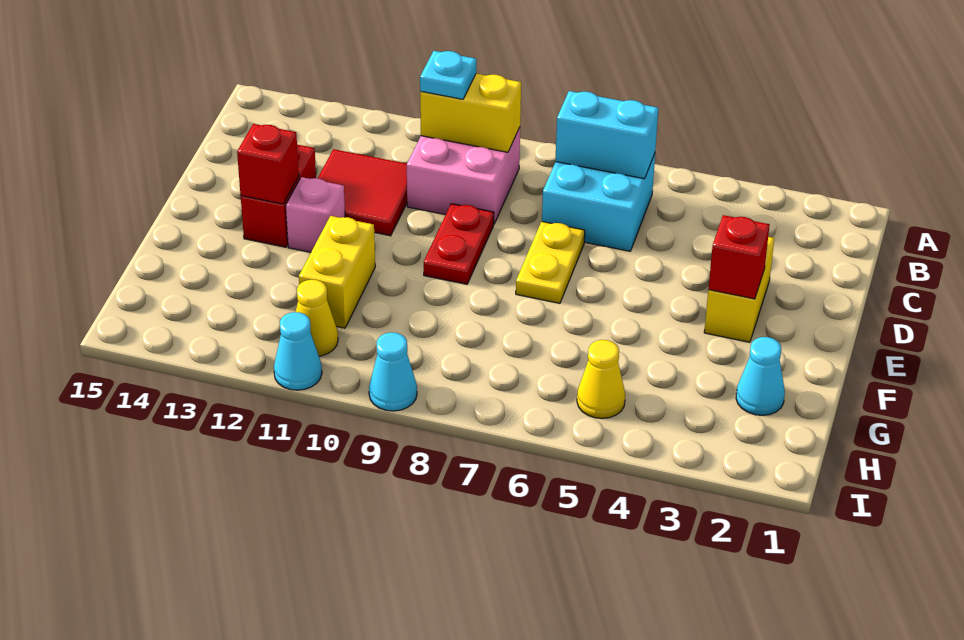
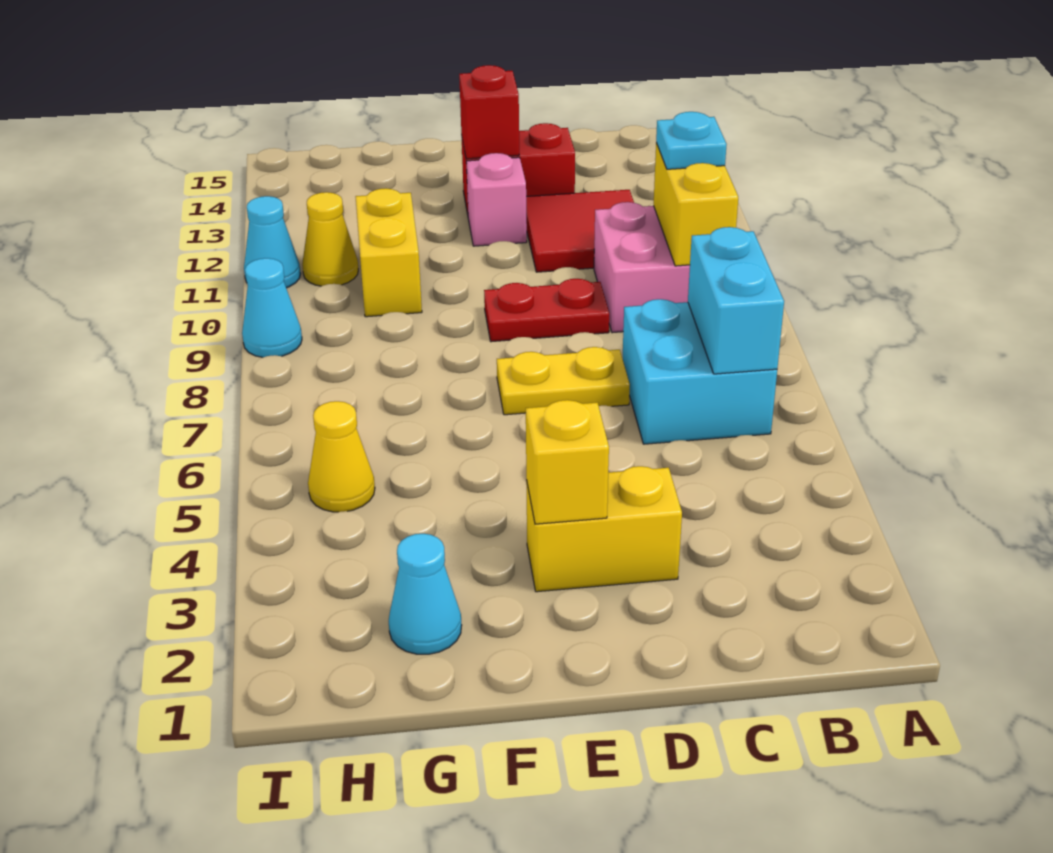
red brick E3 level 2 -> yellow brick E3 level 2
yellow brick F11:G11 level 1 -> yellow brick G10:G11 level 1

